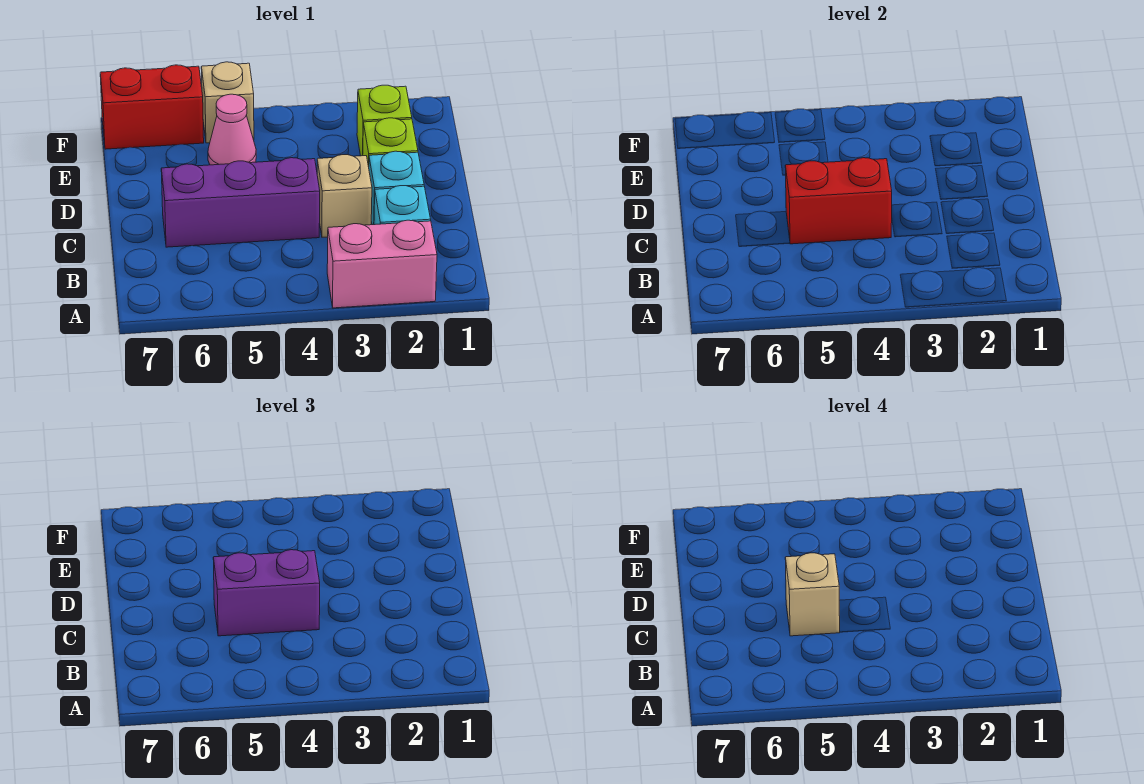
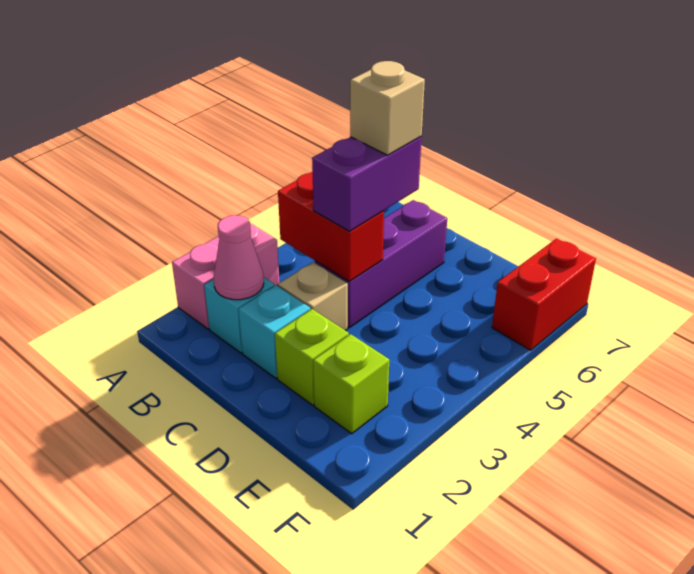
red brick C4:C5 level 2 -> red brick B4:C4 level 2
pink cone E5 level 1 -> pink cone B2 level 2
tan brick F5 level 1 -> none

